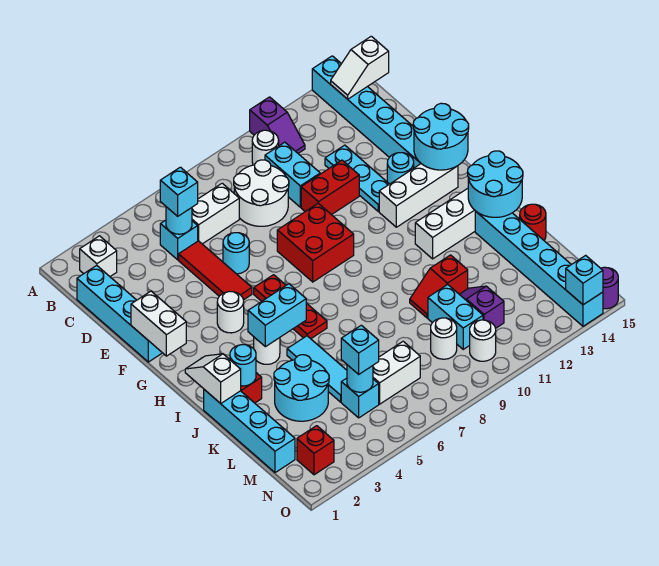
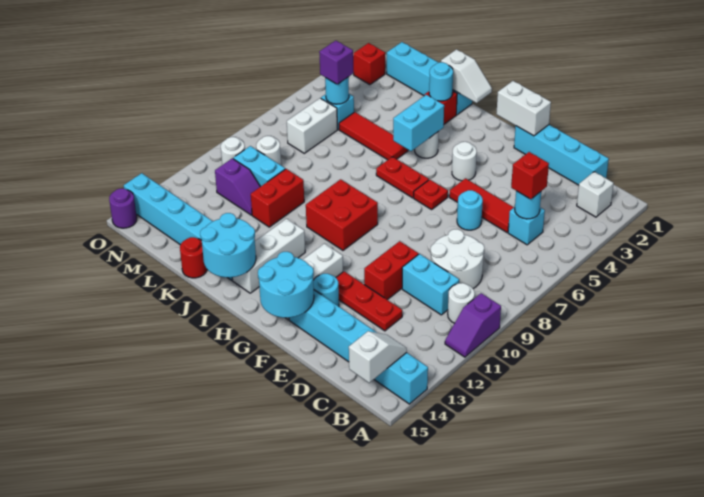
purple slope A11:B11 level 1 top A -> purple slope A10:A11 level 1 top 10
cyan brick C5 level 3 -> red brick C5 level 3
white brick C6:C7 level 1 -> none
cyan plate D12:F12 level 1 -> red plate D12:F12 level 1
red brick F8:G9 level 1 -> red brick H9:I10 level 1
cyan tile J5:L5 level 1 -> red tile J5:L5 level 1
cyan round brick K3:L4 level 1 -> none
red slope K10:K11 level 1 top 11 -> red brick K10:K11 level 1
cyan brick M5 level 3 -> purple brick M5 level 3
cyan brick O14 level 2 -> none

